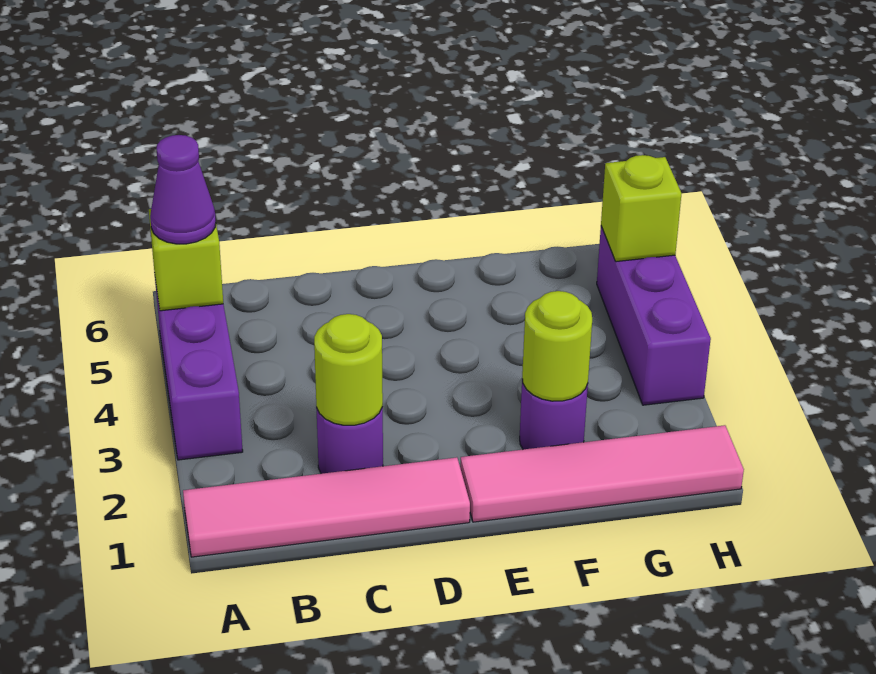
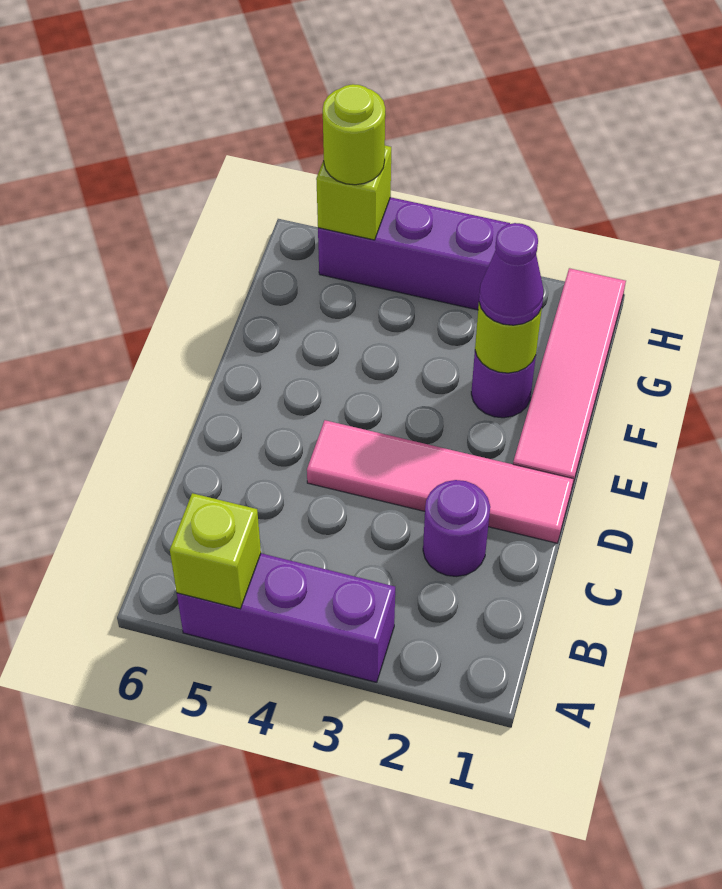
pink tile A1:D1 level 1 -> pink tile D1:D4 level 1
purple cone A5 level 3 -> purple cone F2 level 3
lime round brick C2 level 2 -> lime round brick H5 level 3

